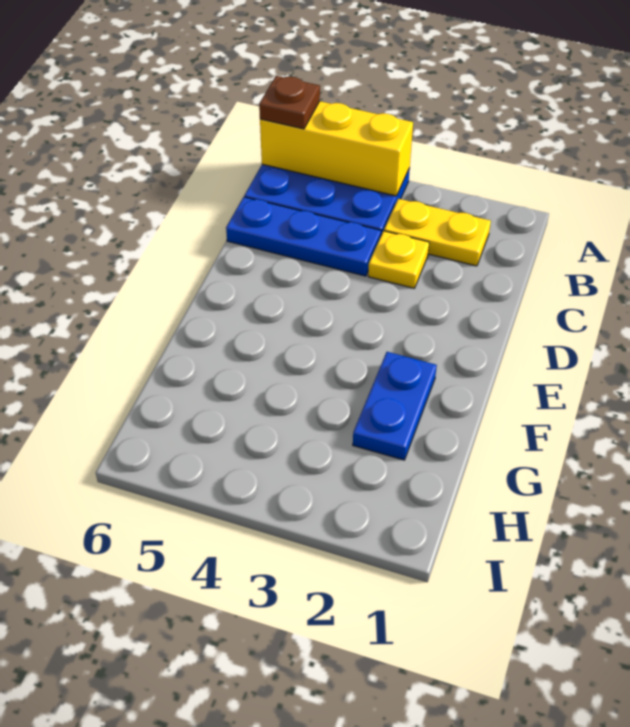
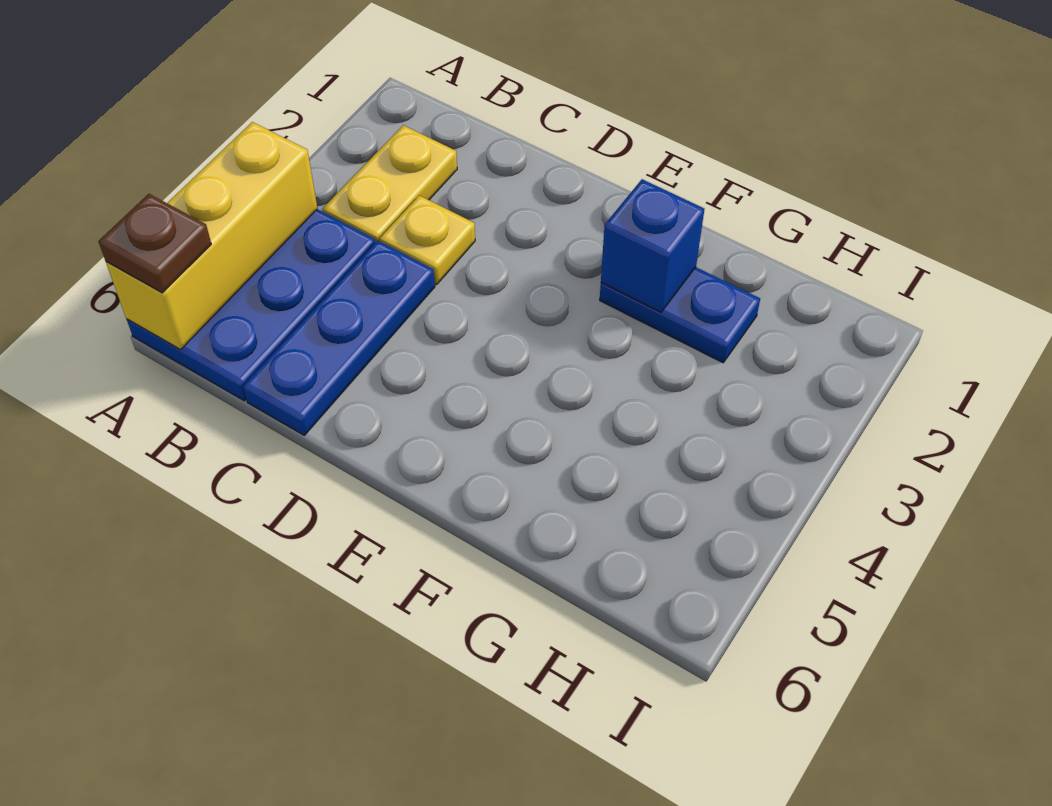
none -> blue brick F2 level 2

